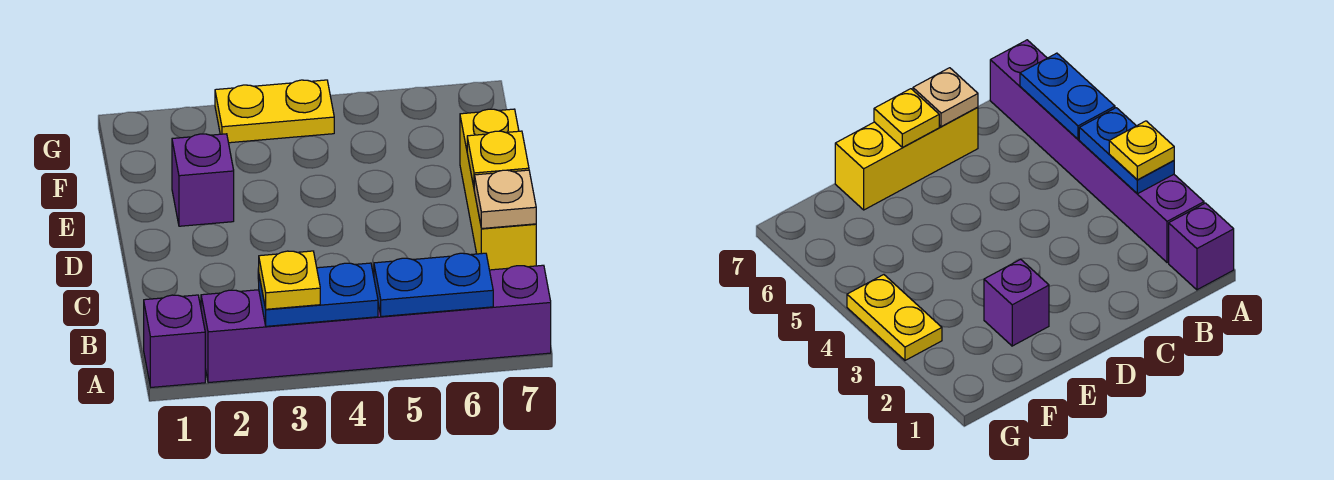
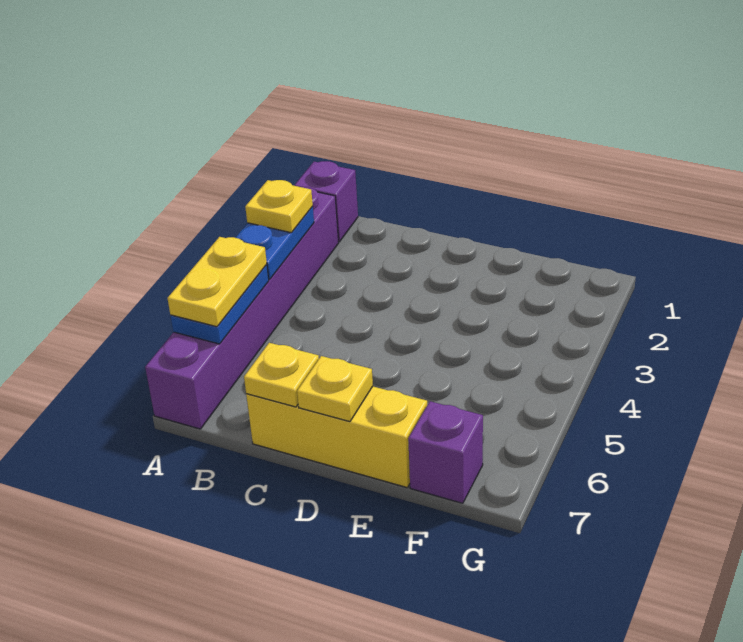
tan plate C7 level 2 -> yellow plate C7 level 2
purple brick E2 level 1 -> purple brick F7 level 1
yellow plate G3:G4 level 1 -> yellow plate A5:A6 level 3

